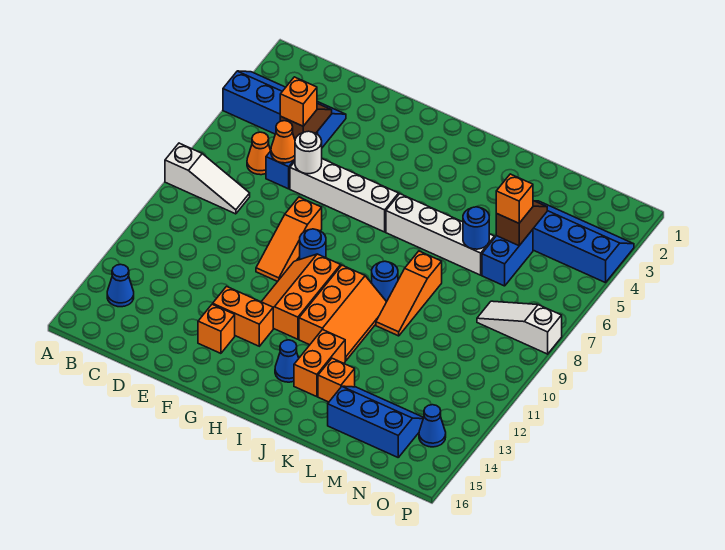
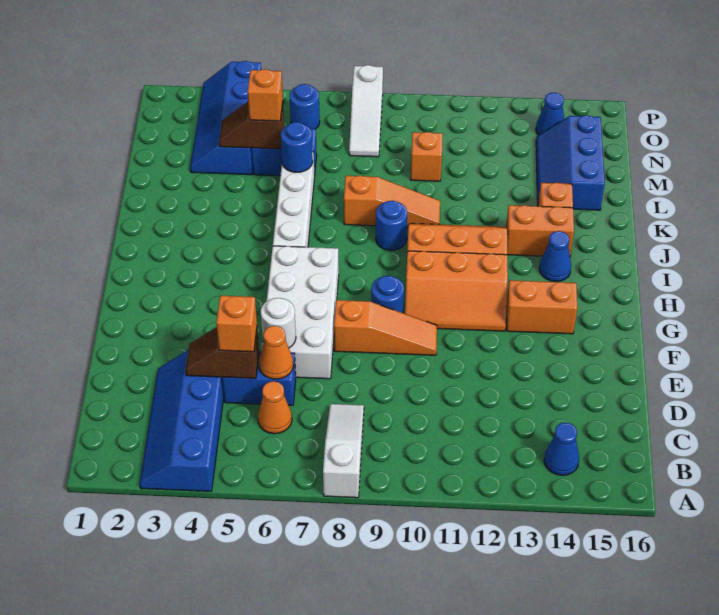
white brick E6:H6 level 1 -> white brick E6:H7 level 1
orange brick F13:G13 level 1 -> orange brick G13:G14 level 1
orange brick F14 level 1 -> orange brick M10 level 1
none -> blue round brick O6 level 1

